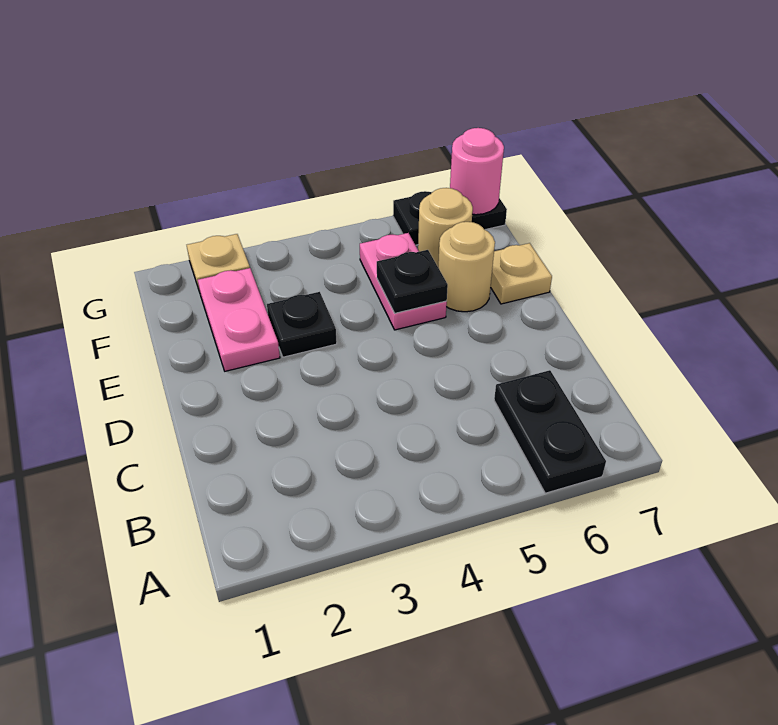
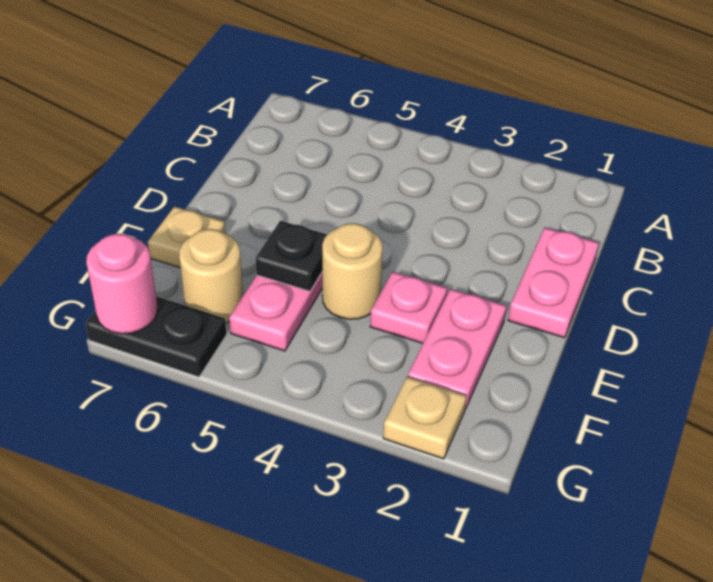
black plate A6:B6 level 1 -> none
none -> pink plate C1:D1 level 1
black plate E3 level 1 -> pink plate E3 level 1
tan round brick E6 level 1 -> tan round brick E4 level 1

